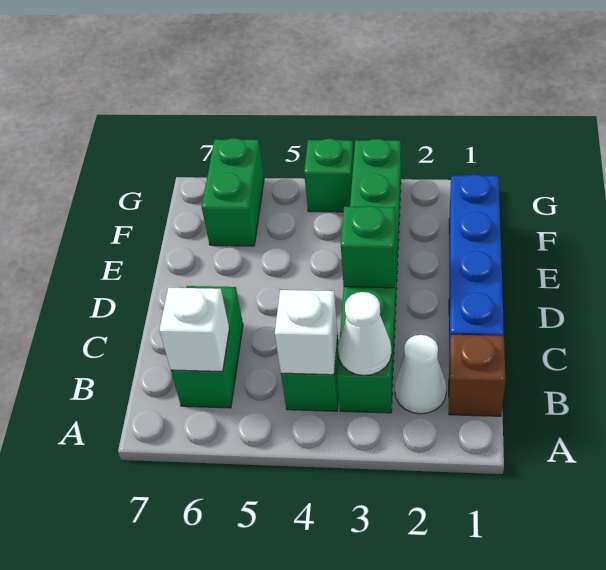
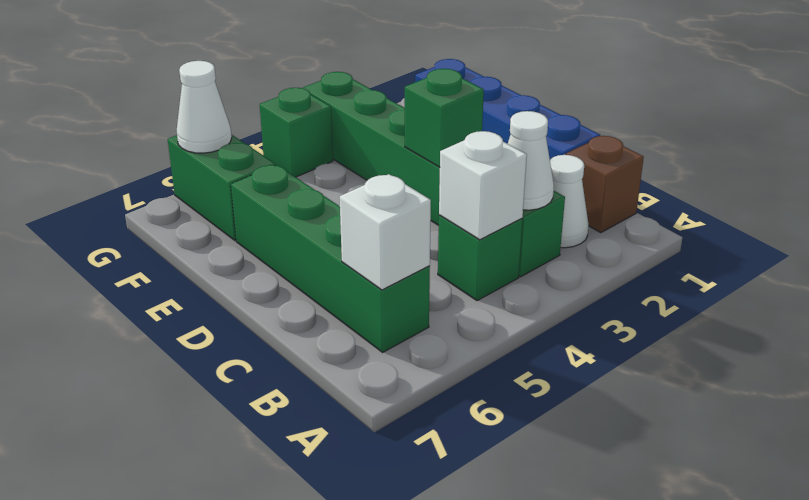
green brick B6:C6 level 1 -> green brick B6:E6 level 1
none -> white cone G6 level 2

